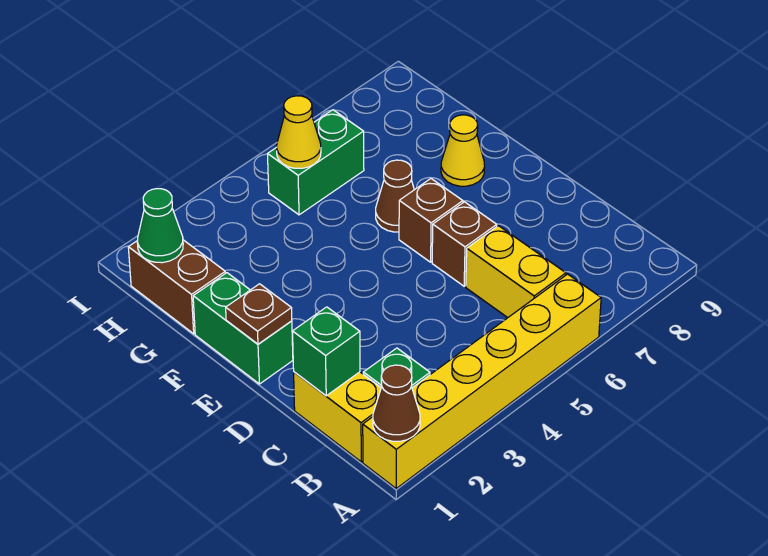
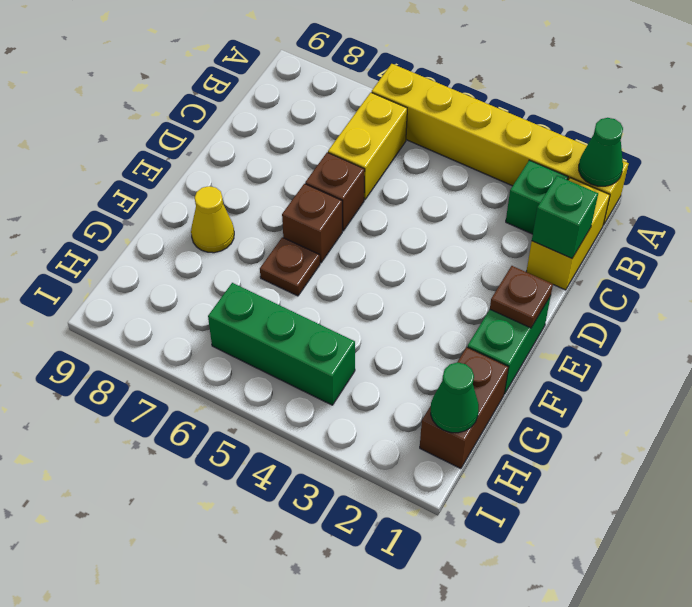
brown cone A1 level 2 -> green cone A1 level 2
brown cone F6 level 1 -> brown plate F6 level 1
green brick H5:H6 level 1 -> green brick H4:H6 level 1
yellow cone H5 level 2 -> none

